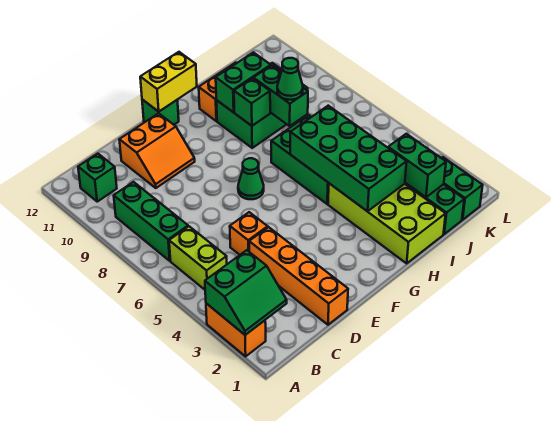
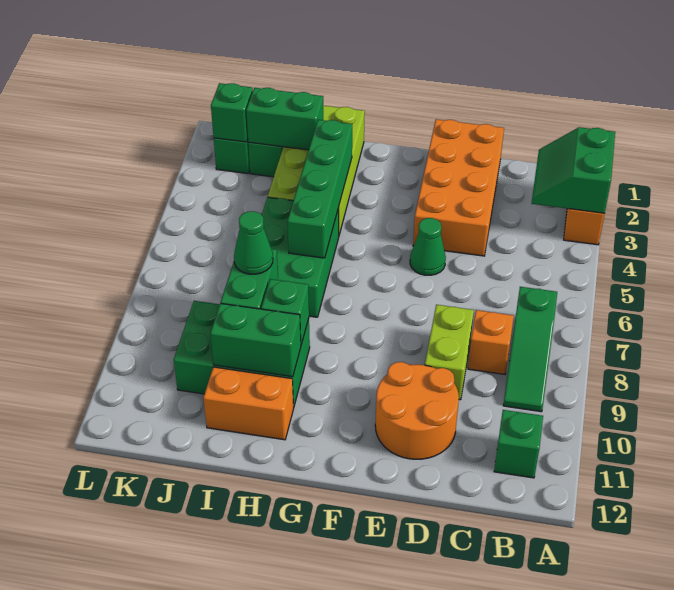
green slope A2:B3 level 2 top 3 -> green slope A2:B3 level 2 top A
lime brick B5:B6 level 1 -> lime brick D8:D9 level 1
green brick B7:B9 level 1 -> green slope B7:B9 level 1 top 7
orange brick D1:D4 level 1 -> orange brick D1:E4 level 1
orange brick D5 level 1 -> orange brick C8 level 1
orange slope D10:E11 level 1 top 11 -> orange round brick D10:E11 level 1
green cone F7 level 1 -> green cone E5 level 1
green brick F12 level 1 -> green brick K2 level 2
yellow brick F12:G12 level 2 -> none
green brick H3:I6 level 2 -> green brick H3:H6 level 2
green brick J2:J3 level 2 -> green brick I2:J2 level 2

